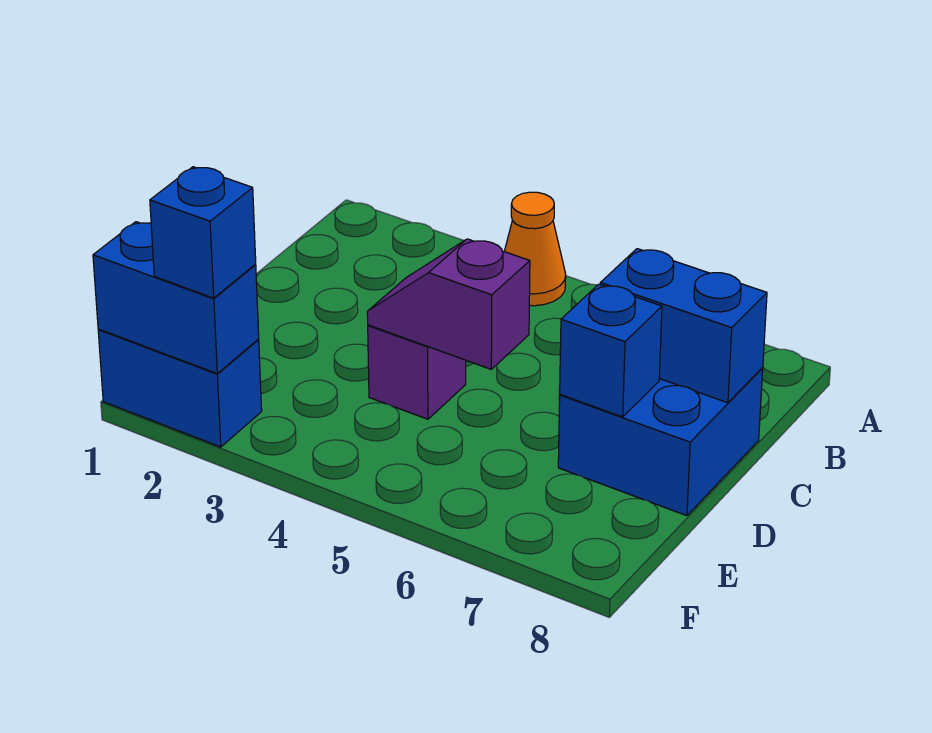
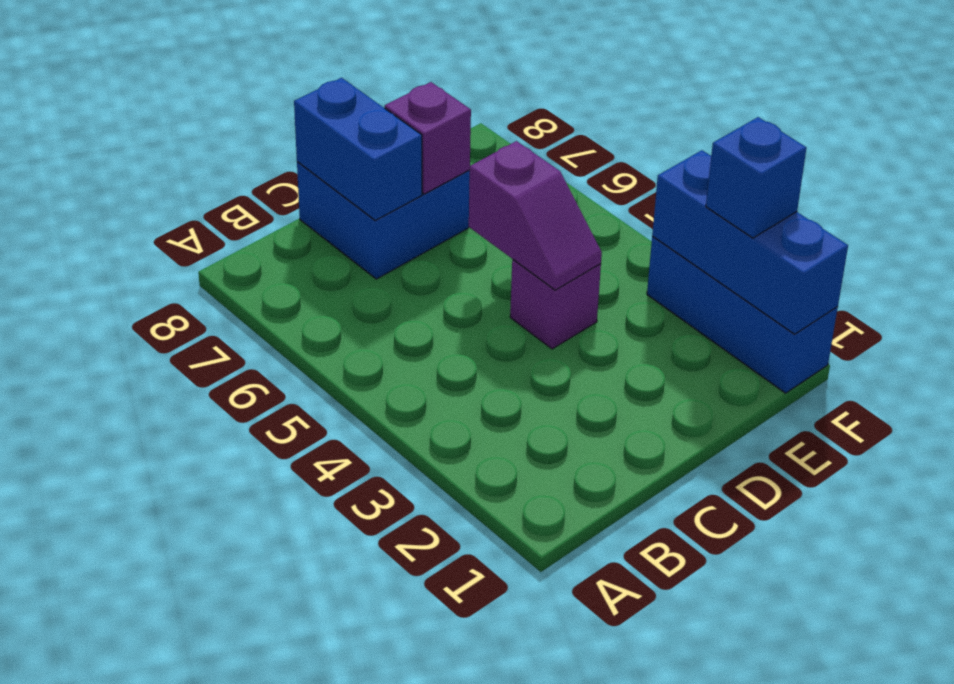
orange cone A4 level 1 -> none
blue brick D7 level 2 -> purple brick D7 level 2
blue brick F1:F2 level 1 -> blue brick F1:F3 level 1
blue brick F1:F2 level 2 -> blue brick F1:F3 level 2

